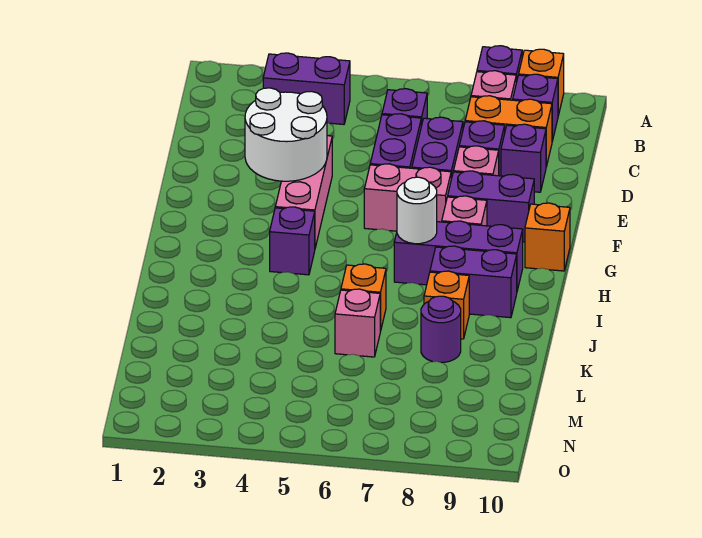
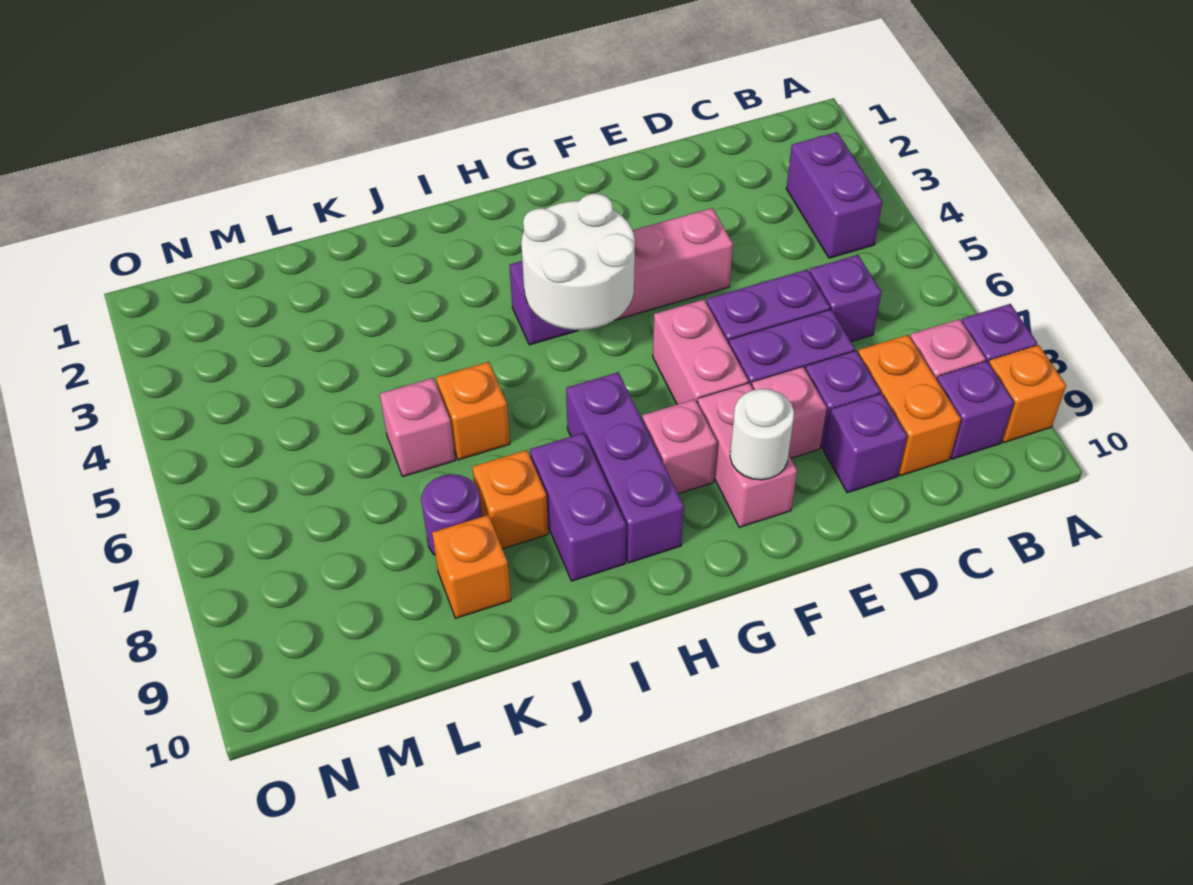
white round brick E3:F4 level 2 -> white round brick G4:H5 level 2
purple brick F8:F9 level 1 -> pink brick F8:F9 level 1
orange brick G10 level 1 -> orange brick K9 level 1
white round brick H7 level 2 -> white round brick F9 level 2

